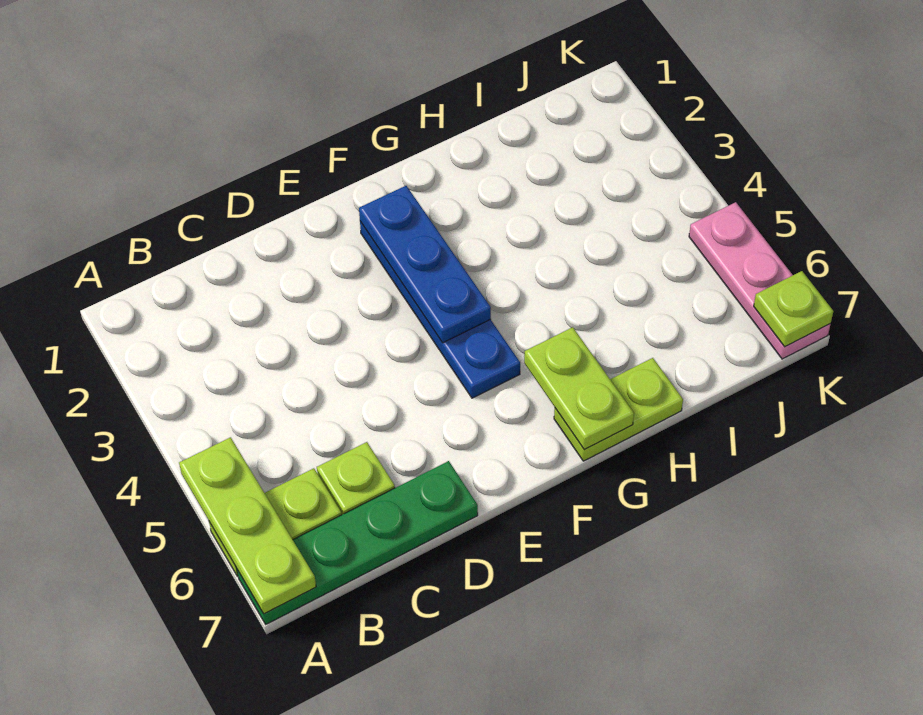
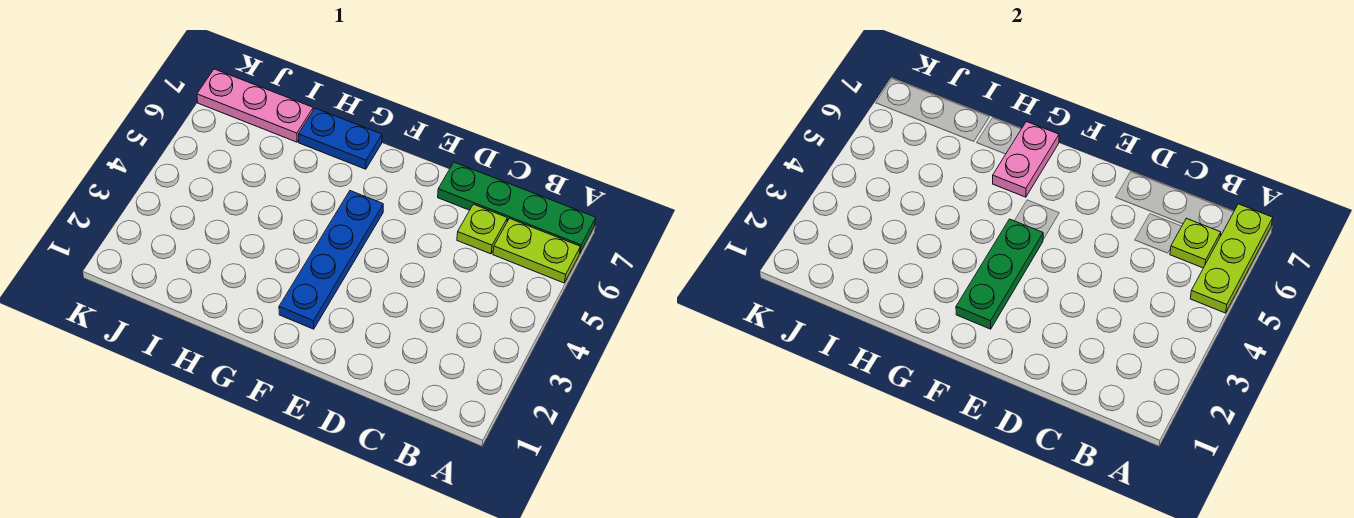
blue plate F2:F4 level 2 -> green plate F2:F4 level 2
lime plate G6:G7 level 2 -> pink plate G6:G7 level 2
lime plate G7:H7 level 1 -> blue plate G7:H7 level 1
pink plate K5:K7 level 1 -> pink plate I7:K7 level 1
lime plate K7 level 2 -> lime plate B6 level 2

